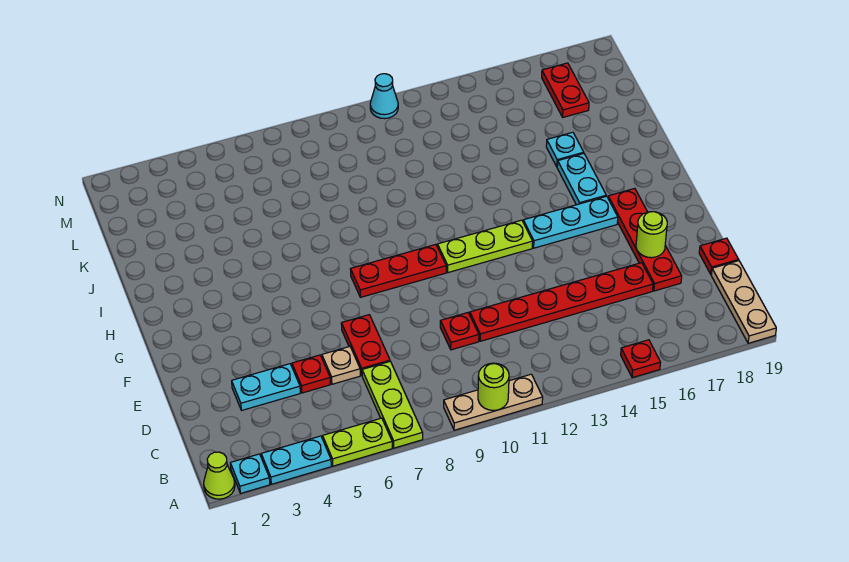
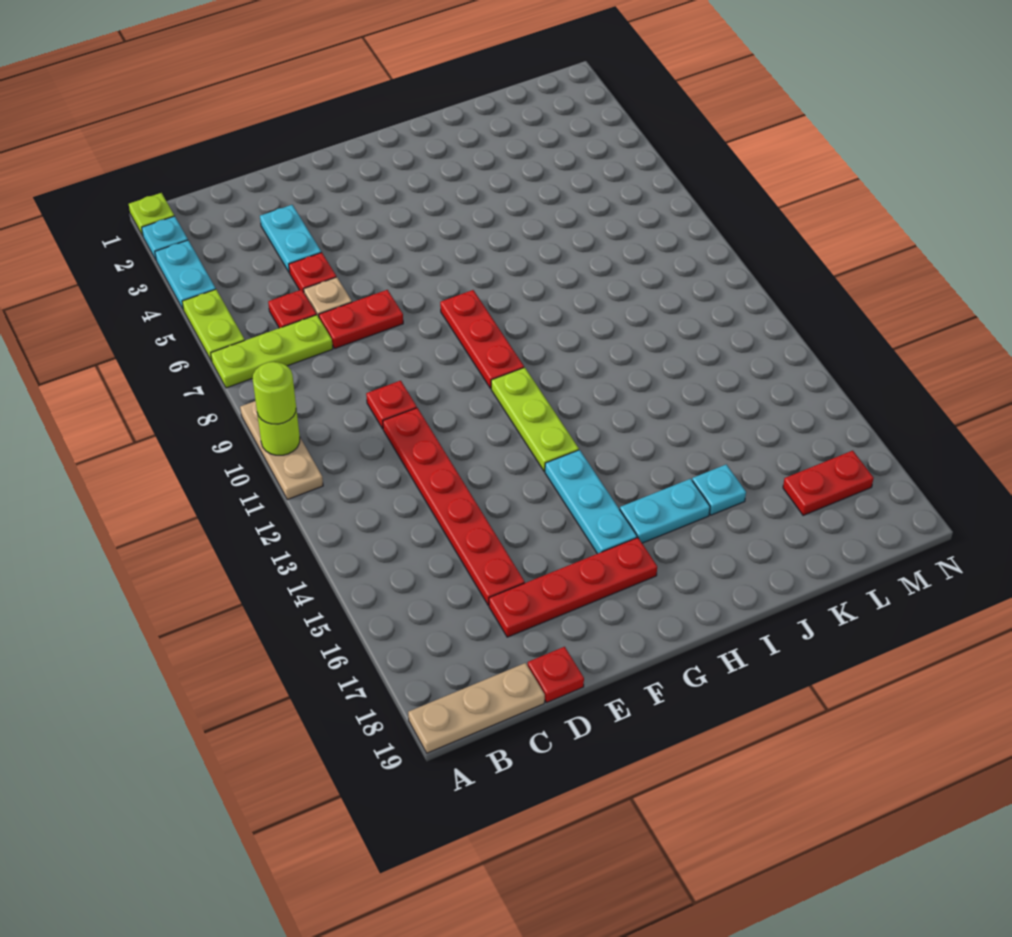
lime cone A1 level 1 -> lime plate A1 level 1
red plate A15 level 1 -> red plate C6 level 1
lime round brick E17 level 2 -> lime round brick A10 level 3
cyan cone N11 level 1 -> none

